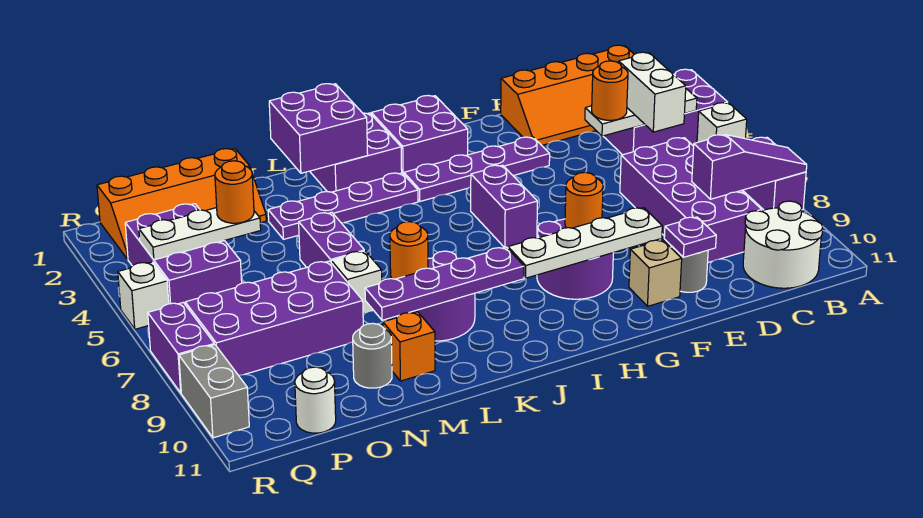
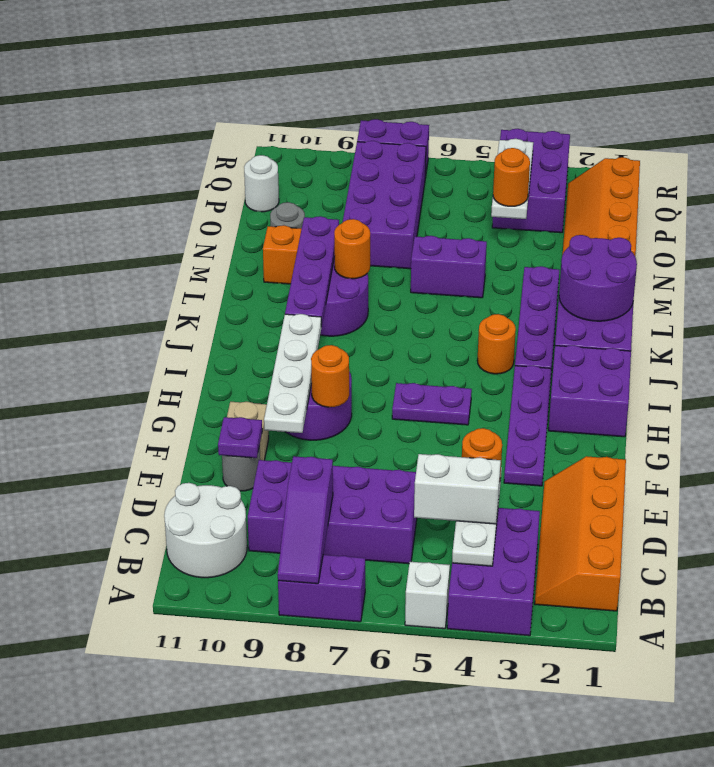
purple brick H5:H6 level 1 -> purple plate H5:H6 level 1
none -> orange round brick J4 level 1
purple brick K1:L2 level 2 -> purple round brick K1:L2 level 2
white brick M7 level 1 -> none
purple brick P3:Q5 level 1 -> purple brick P3:R4 level 1
white brick R5 level 1 -> none
grey brick R9:R10 level 1 -> none

